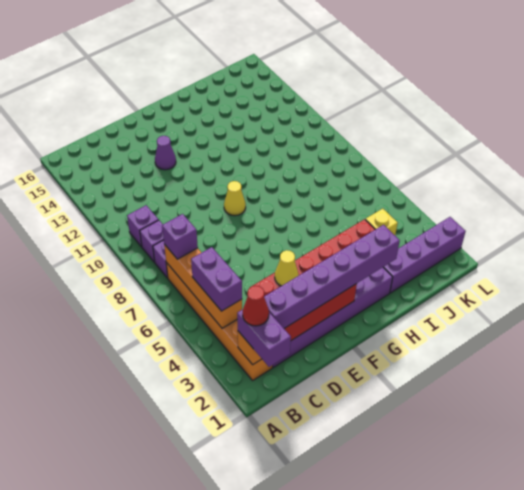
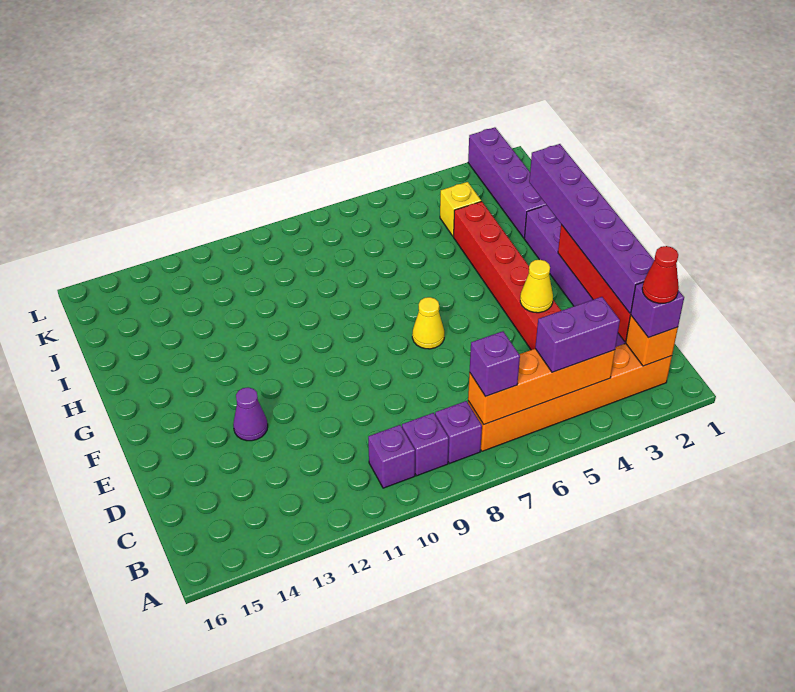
purple brick B1:B2 level 3 -> purple brick B2 level 3
yellow cone F9 level 1 -> yellow cone F7 level 1

